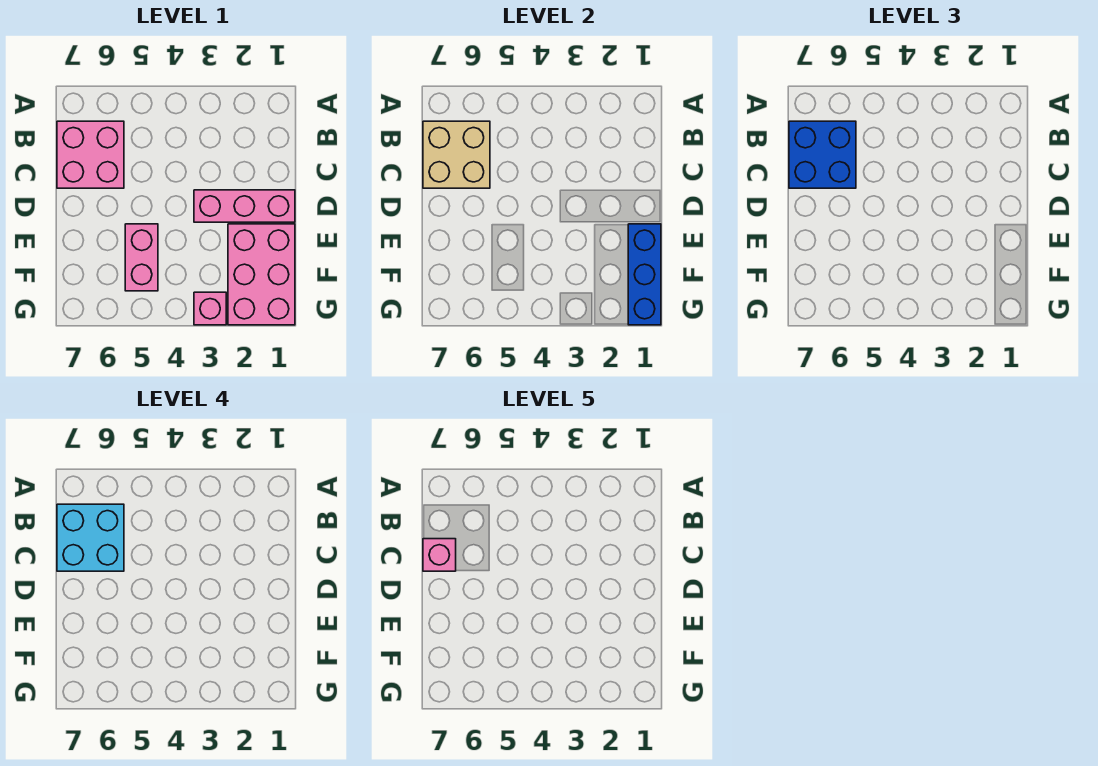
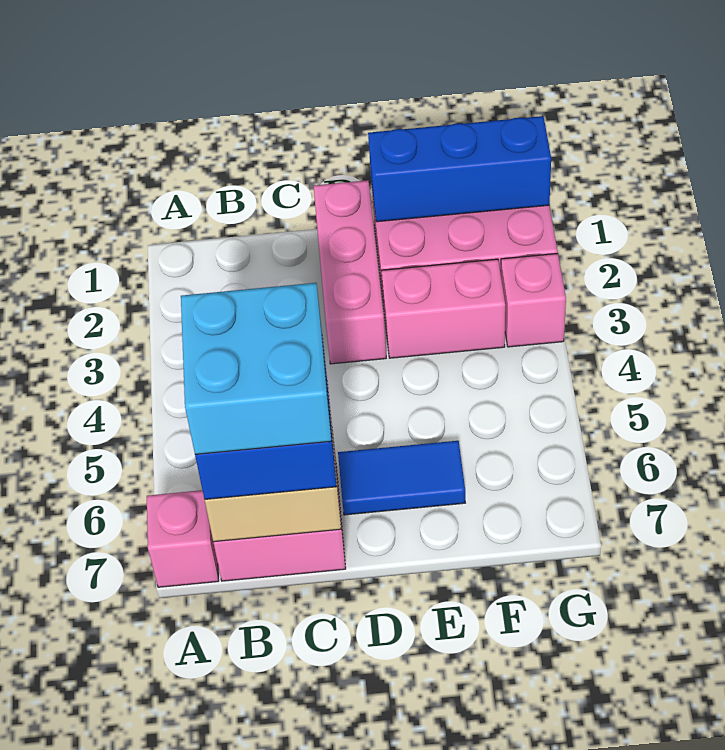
pink brick C7 level 5 -> pink brick A7 level 1
none -> blue tile D6:E6 level 1
pink brick E5:F5 level 1 -> pink brick E3:F3 level 1

